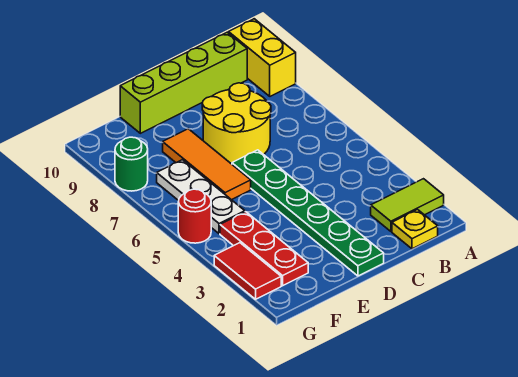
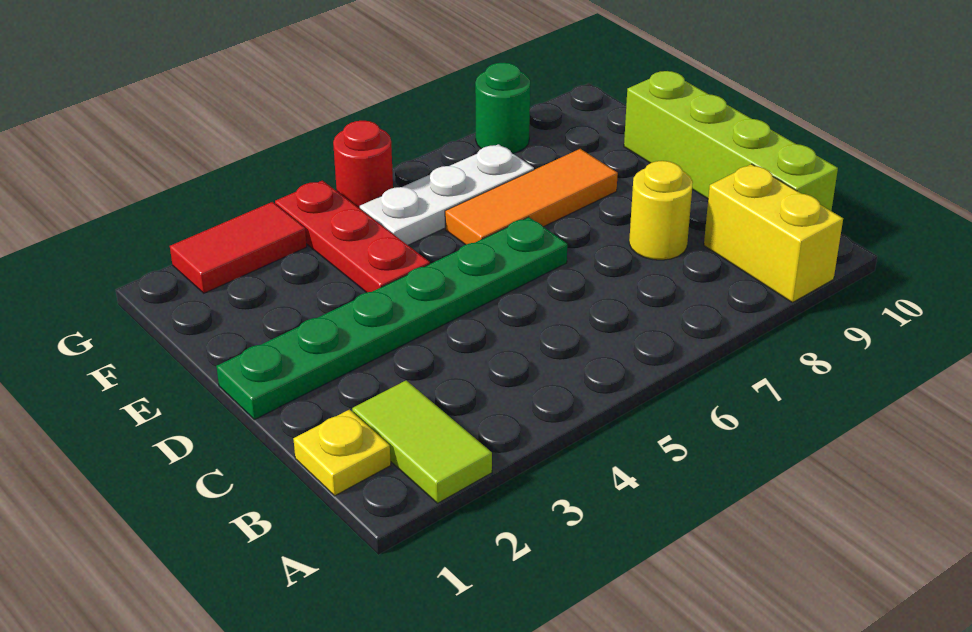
yellow brick A9:A10 level 1 -> yellow brick A9:B9 level 1
yellow round brick C7:D8 level 1 -> yellow round brick C8 level 1
red plate F2:F4 level 1 -> red plate E4:G4 level 1

